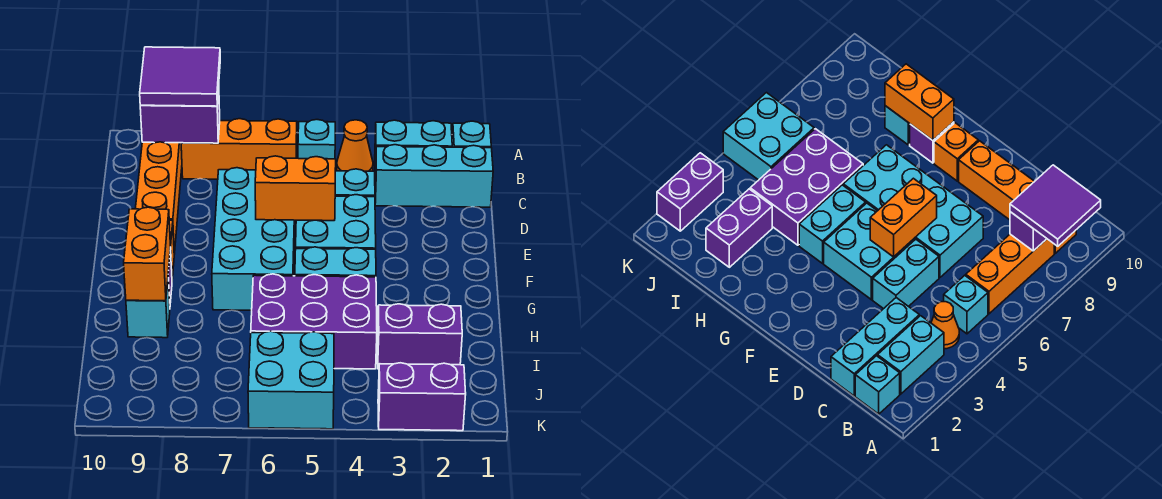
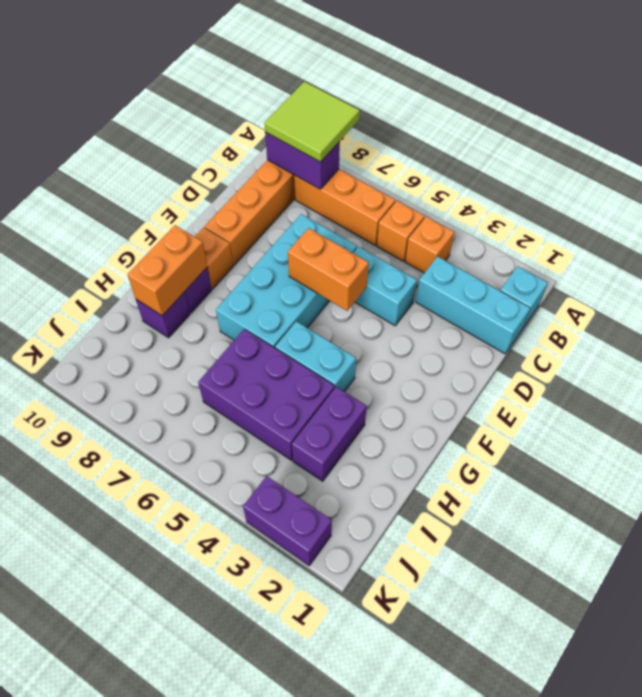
purple tile A8:B9 level 3 -> lime tile A8:B9 level 3
cyan brick B2:B3 level 1 -> none
orange cone B4 level 1 -> orange brick B4 level 1
cyan brick B5 level 1 -> orange brick B5 level 1
cyan brick E4:F5 level 1 -> none
cyan brick H9 level 1 -> purple brick H9 level 1
purple brick I2:I3 level 1 -> purple brick H3:I3 level 1
cyan brick J5:K6 level 1 -> none

